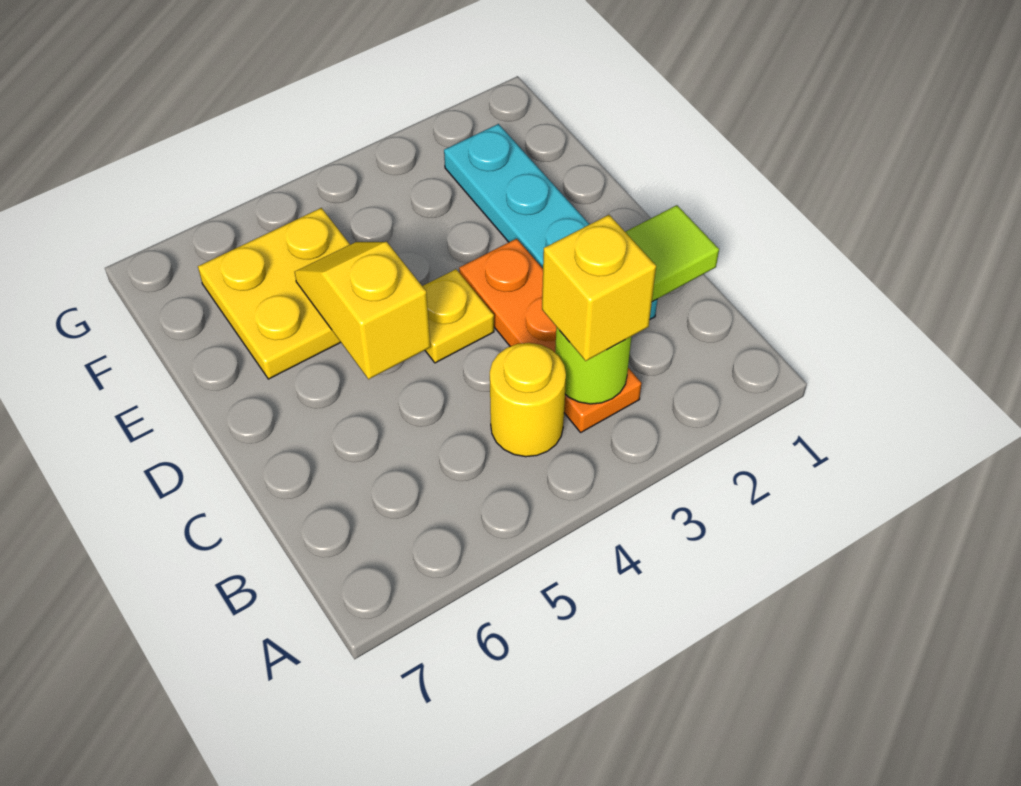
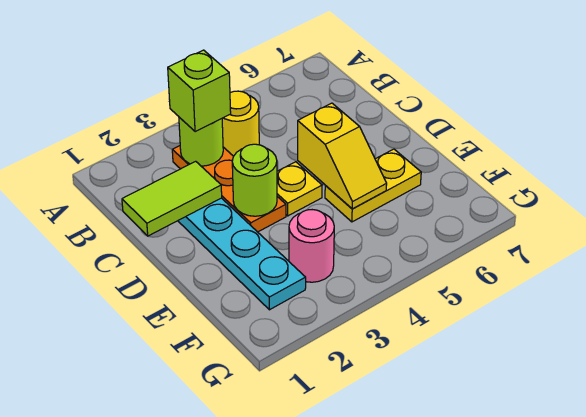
yellow brick B3 level 3 -> lime brick B3 level 3
none -> lime round brick D3 level 2
yellow plate E5:F6 level 1 -> yellow plate E5:E6 level 1
none -> pink round brick F3 level 1

